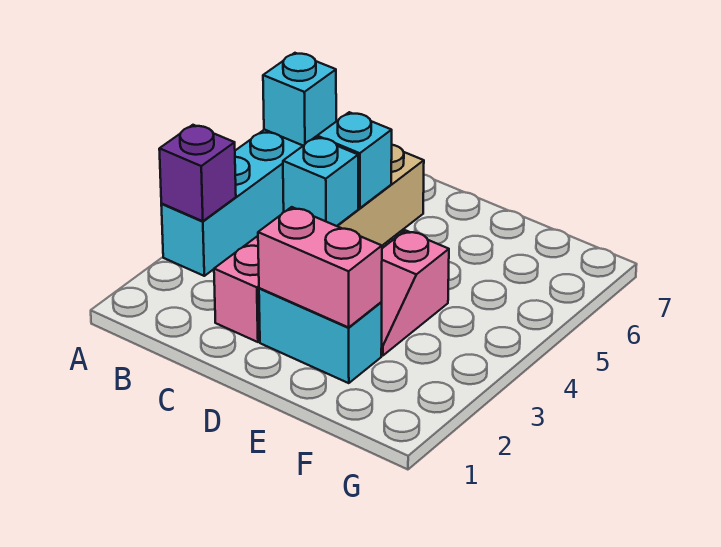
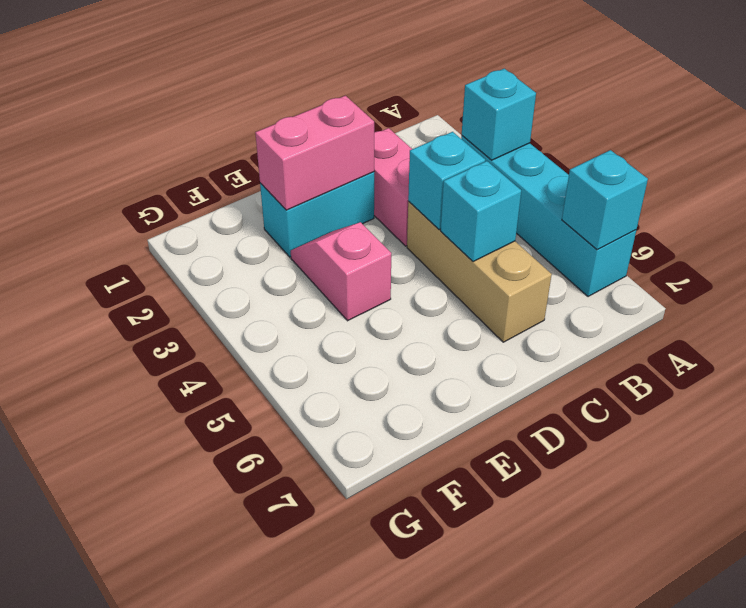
purple brick A3 level 2 -> cyan brick A3 level 2

